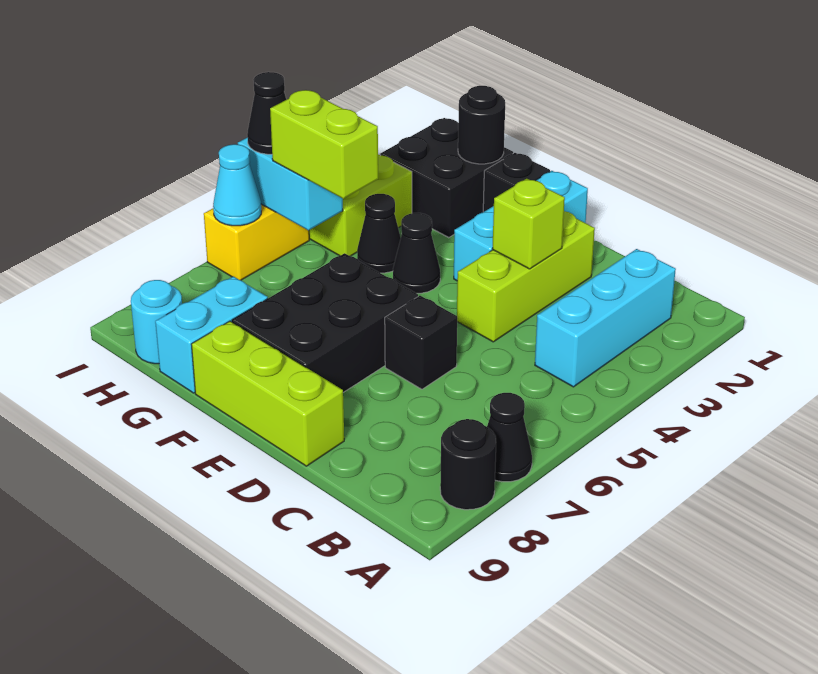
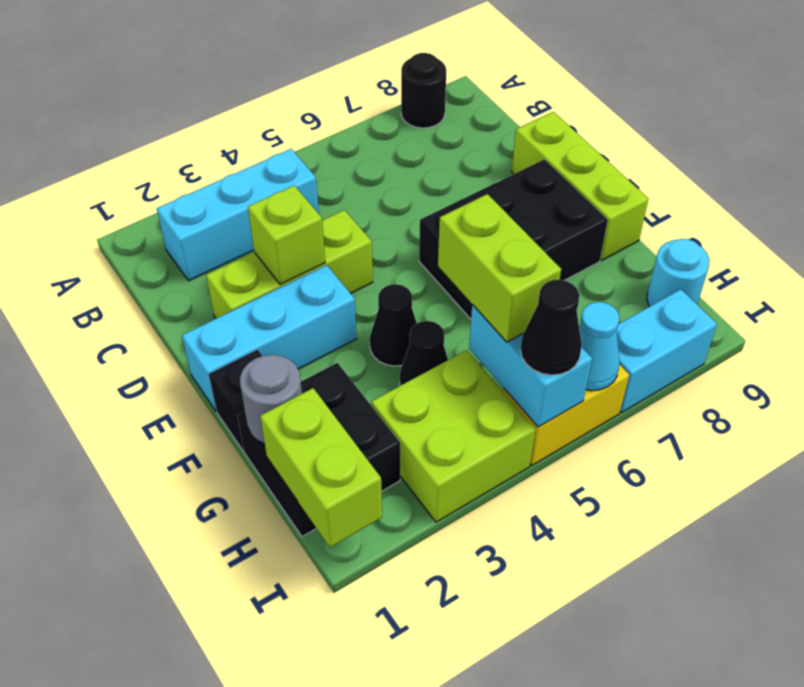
black cone A7 level 1 -> none
black brick D6 level 1 -> none
black round brick G1 level 2 -> grey round brick G1 level 2
cyan brick G8:G9 level 1 -> cyan brick I7:I8 level 1
none -> lime brick H1:I1 level 2

